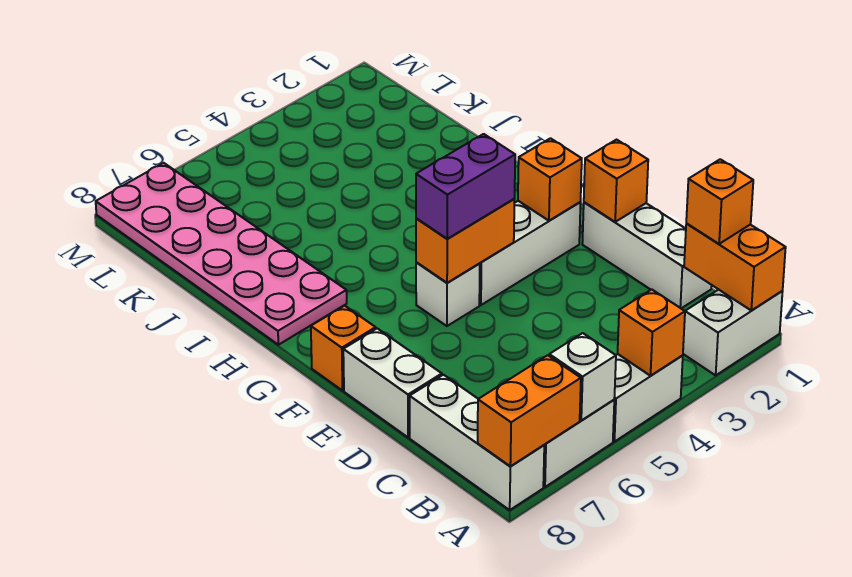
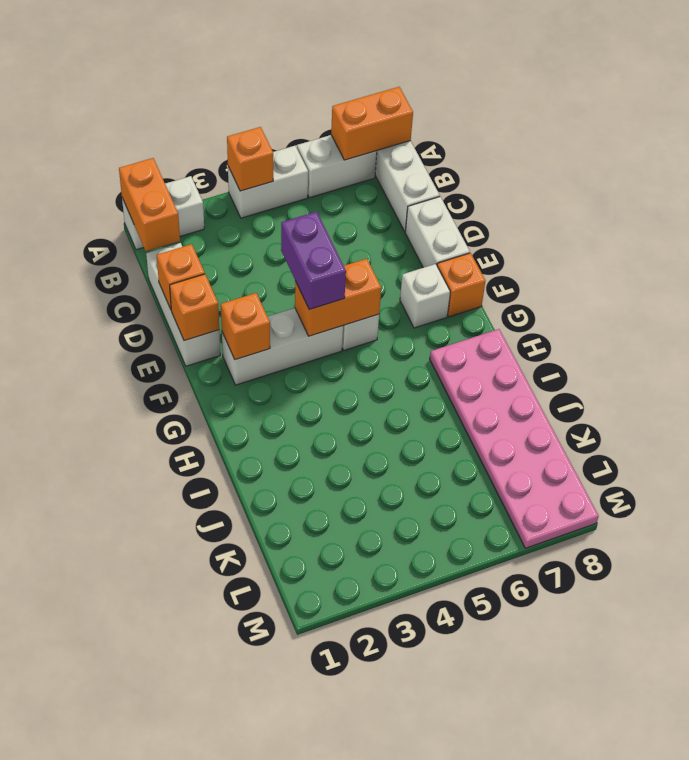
white brick A6 level 2 -> white brick F7 level 1
orange brick B1 level 3 -> orange brick D1 level 2
purple brick F4:F5 level 3 -> purple brick E4:F4 level 3

